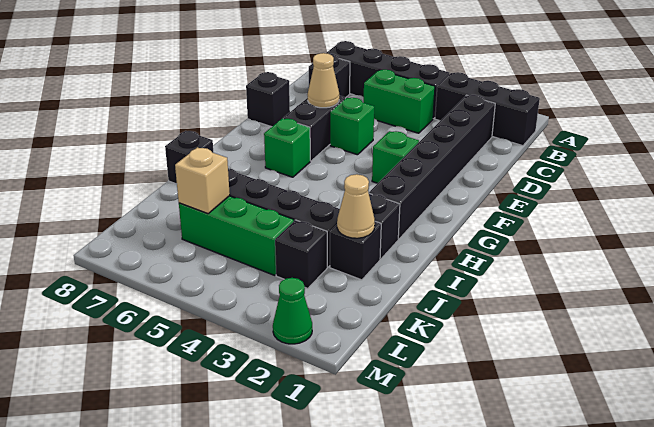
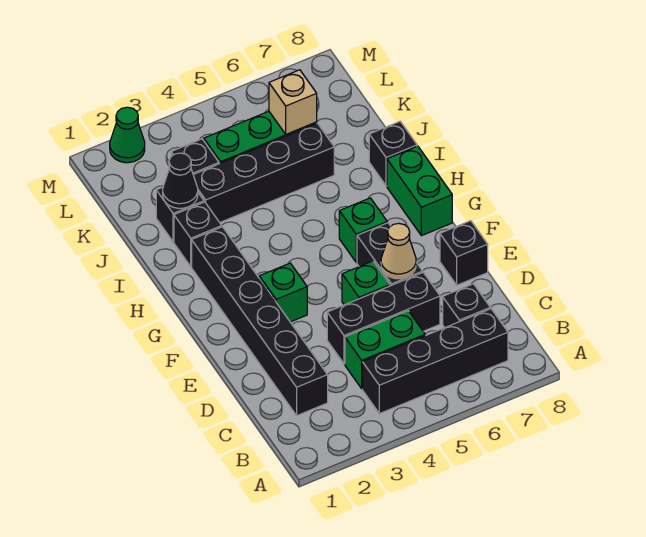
black brick B1:B3 level 1 -> black brick D4:D6 level 1
none -> green brick G8:H8 level 1
tan cone J2 level 2 -> black cone J2 level 2

